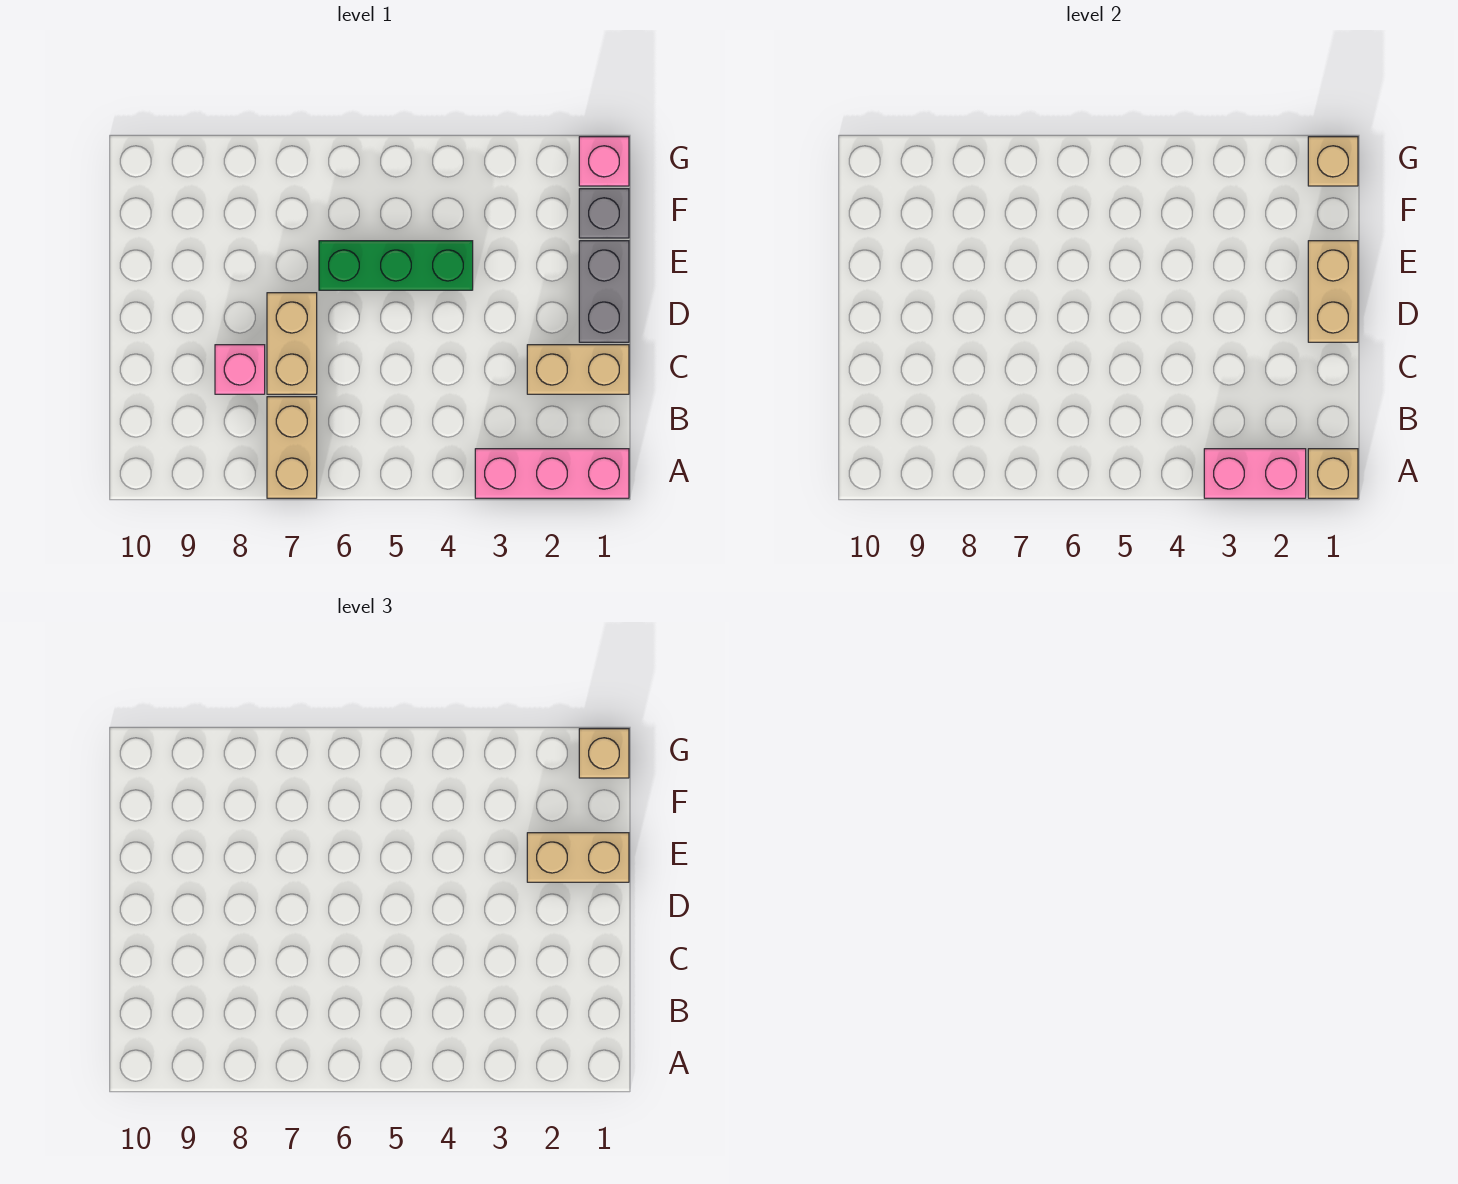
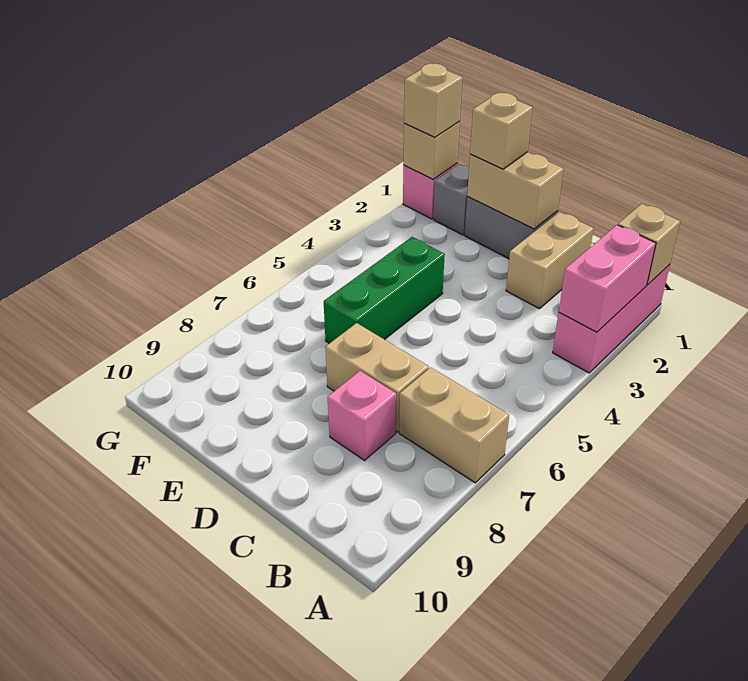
tan brick E1:E2 level 3 -> tan brick E1 level 3

